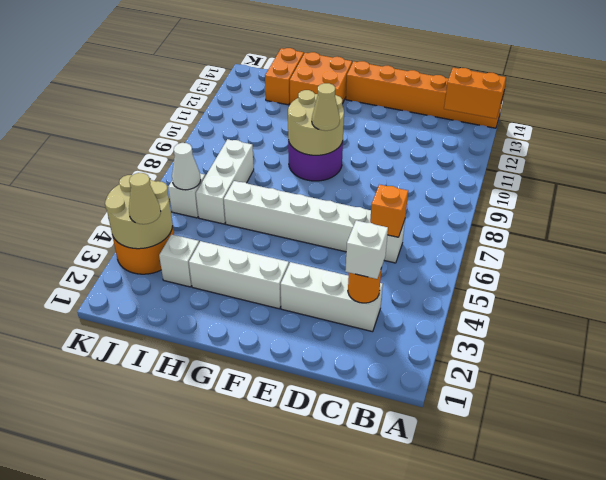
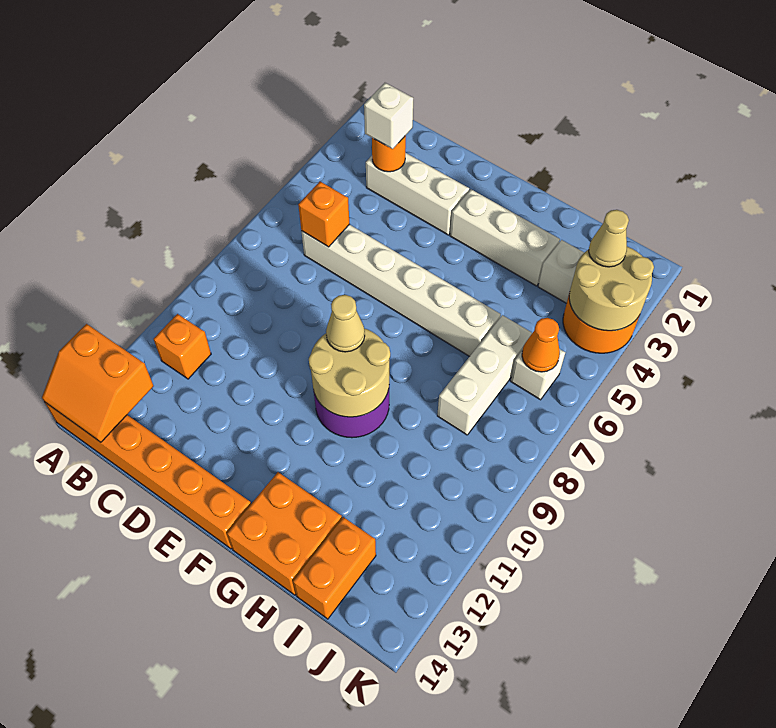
none -> orange brick B11 level 1
white cone J6 level 2 -> orange cone J6 level 2

